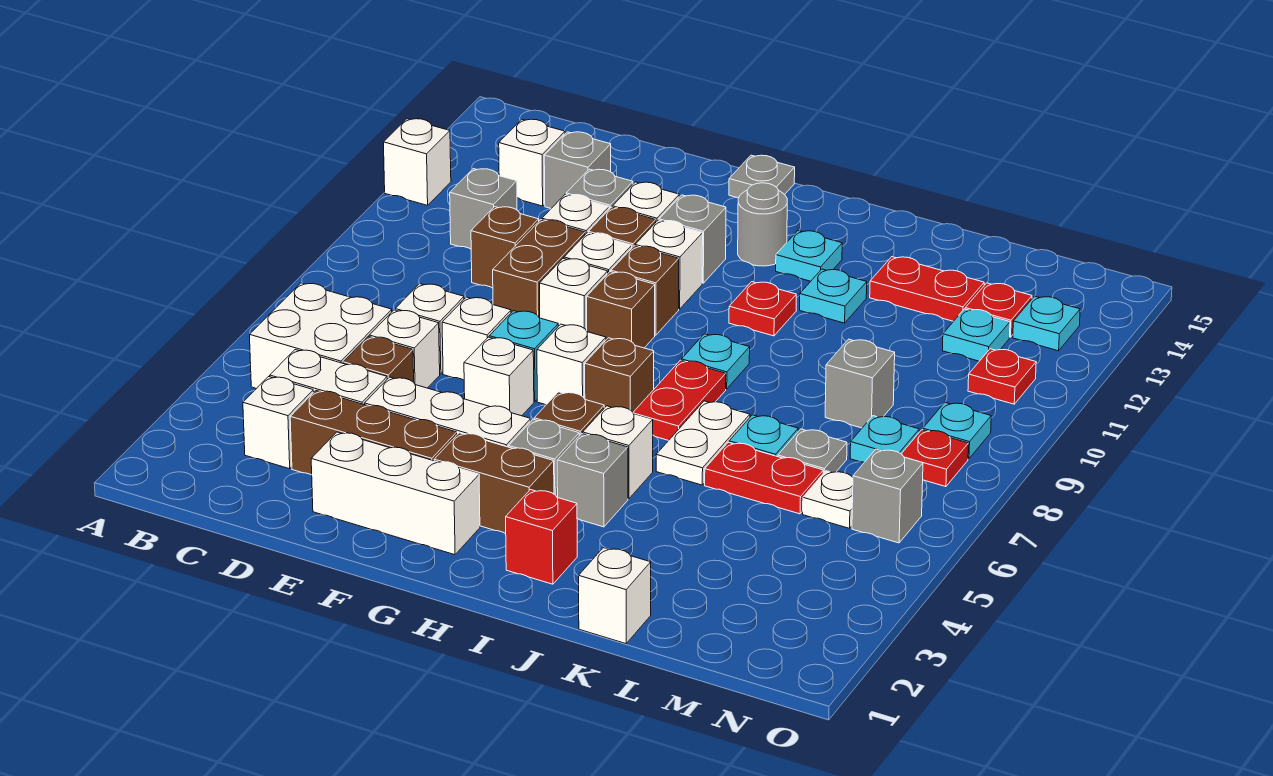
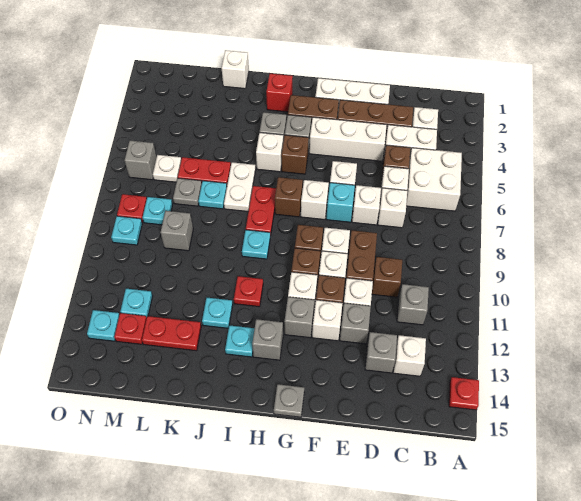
white brick A12 level 1 -> none
grey round brick H13 level 1 -> grey brick H13 level 1
red plate N11 level 1 -> red plate A14 level 1

